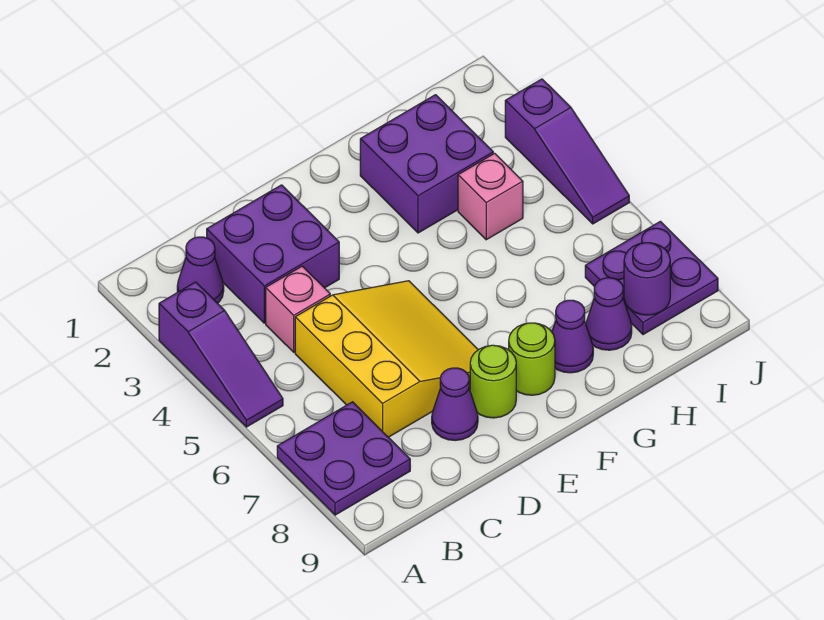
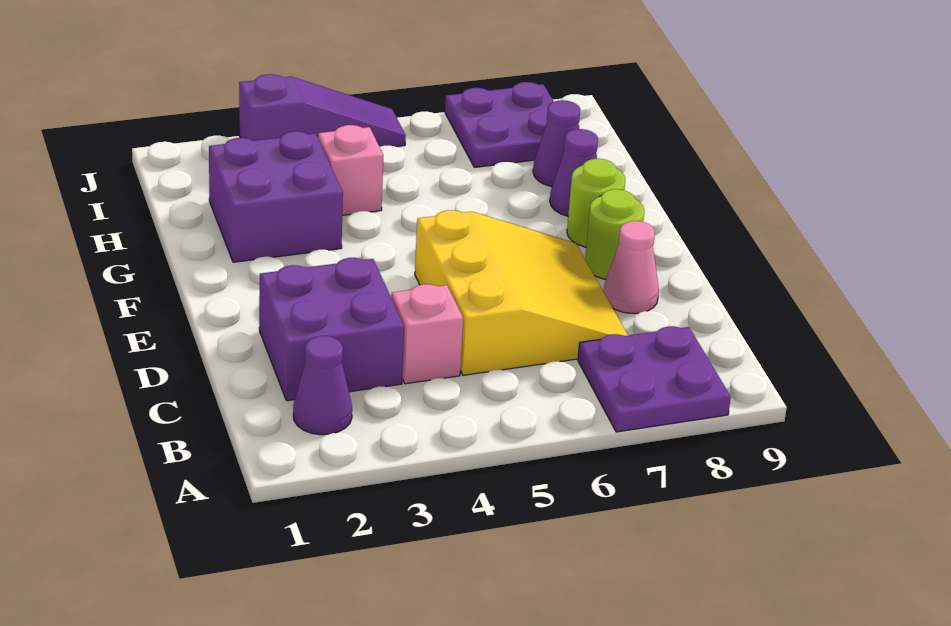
purple slope A3:A5 level 1 top 3 -> none
yellow slope C5:E7 level 1 top C -> yellow slope C5:E7 level 1 top 5
purple cone D8 level 1 -> pink cone D8 level 1
purple round brick I8 level 2 -> none

